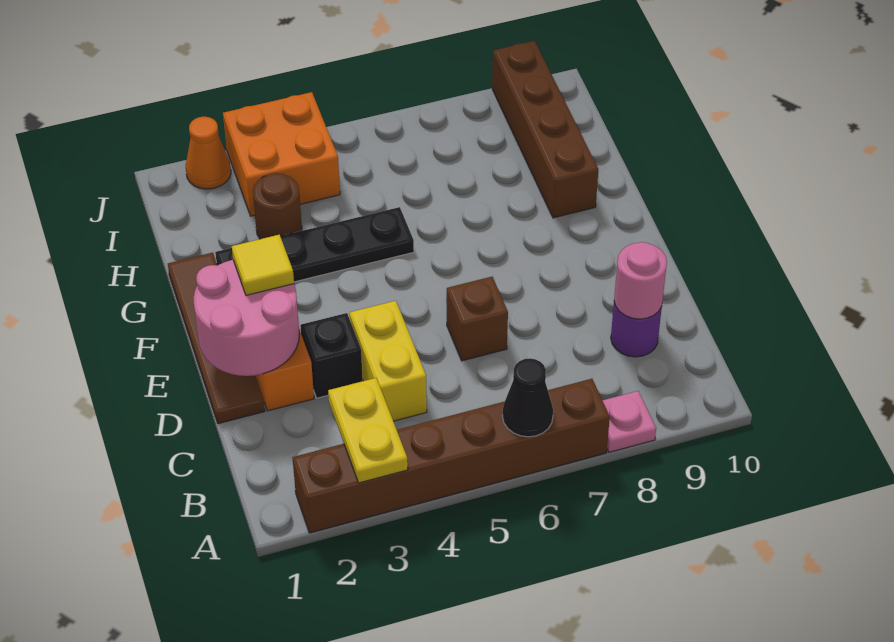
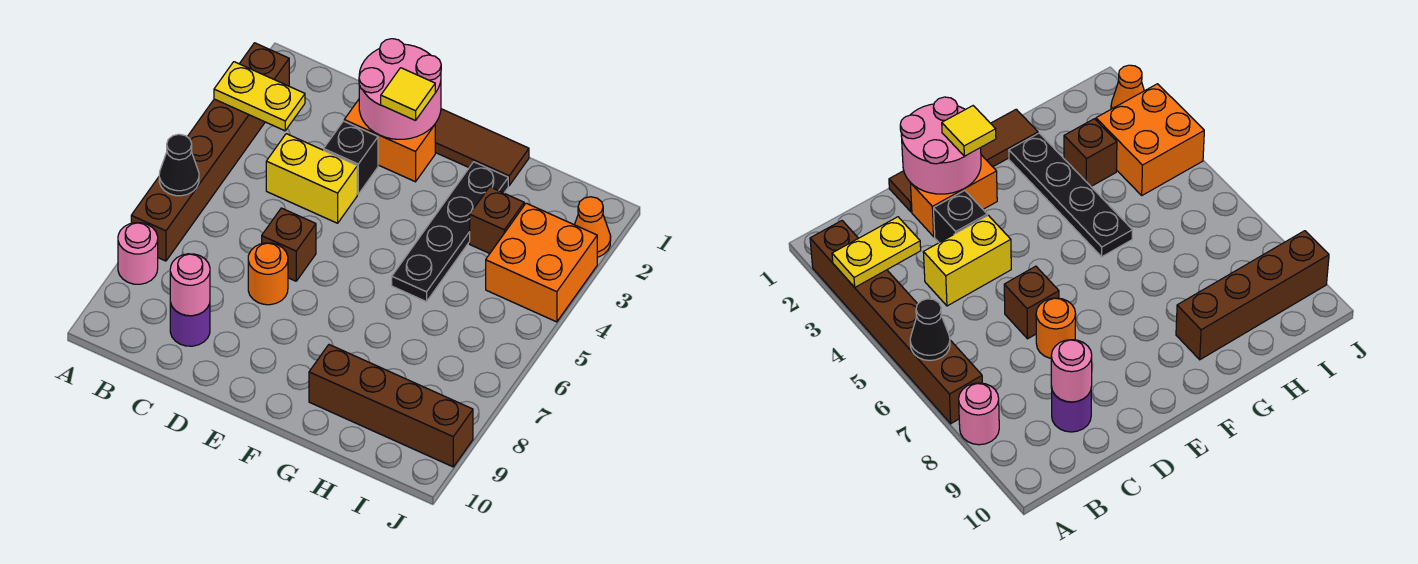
pink plate A8 level 1 -> pink round brick A8 level 1
none -> orange round brick D7 level 1
brown round brick H3 level 1 -> brown brick H3 level 1

